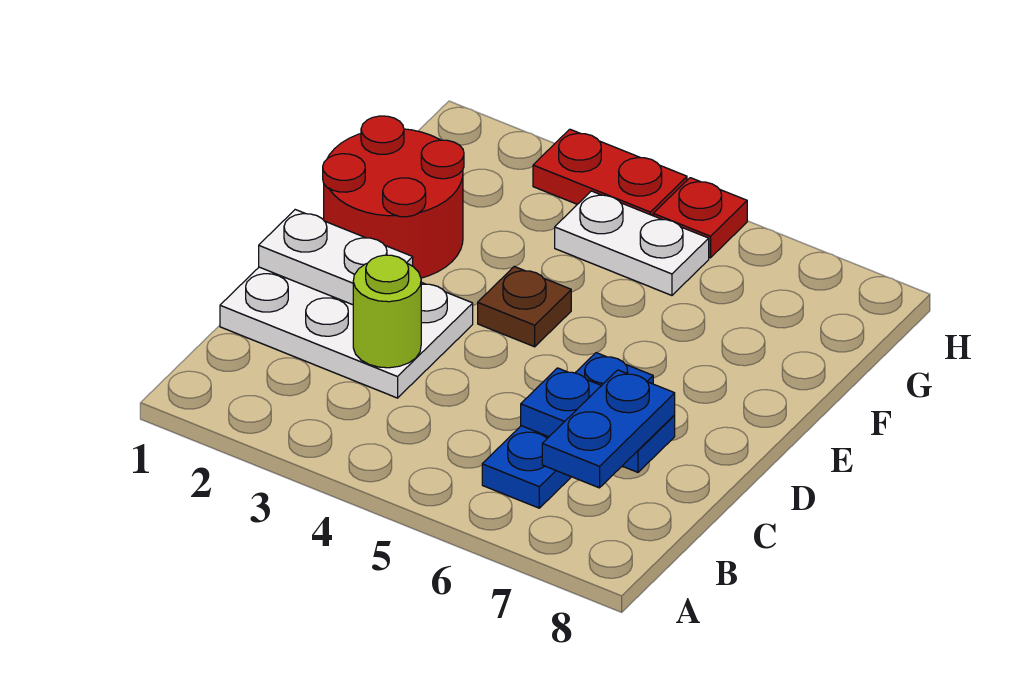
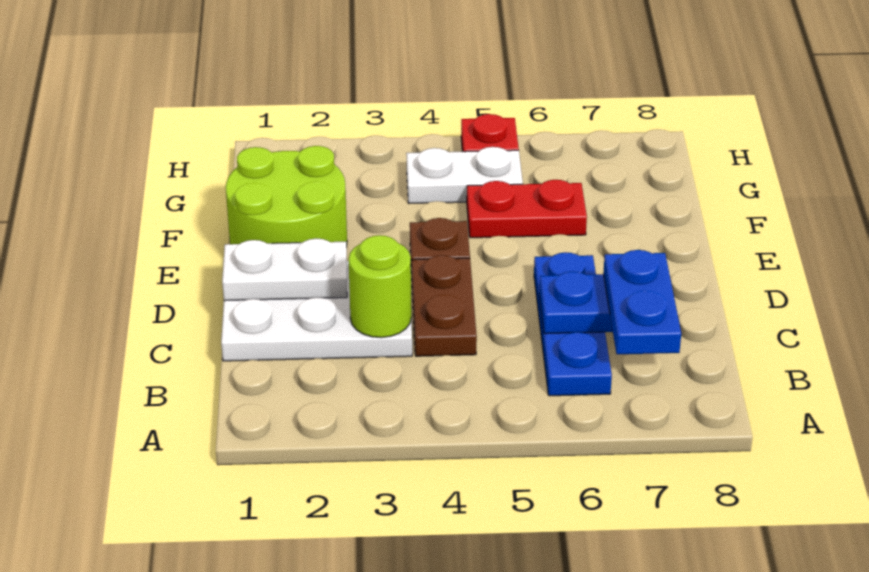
none -> brown plate C4:D4 level 1
red round brick E1:F2 level 1 -> lime round brick E1:F2 level 1
red plate H3:H4 level 1 -> red plate F5:F6 level 1

